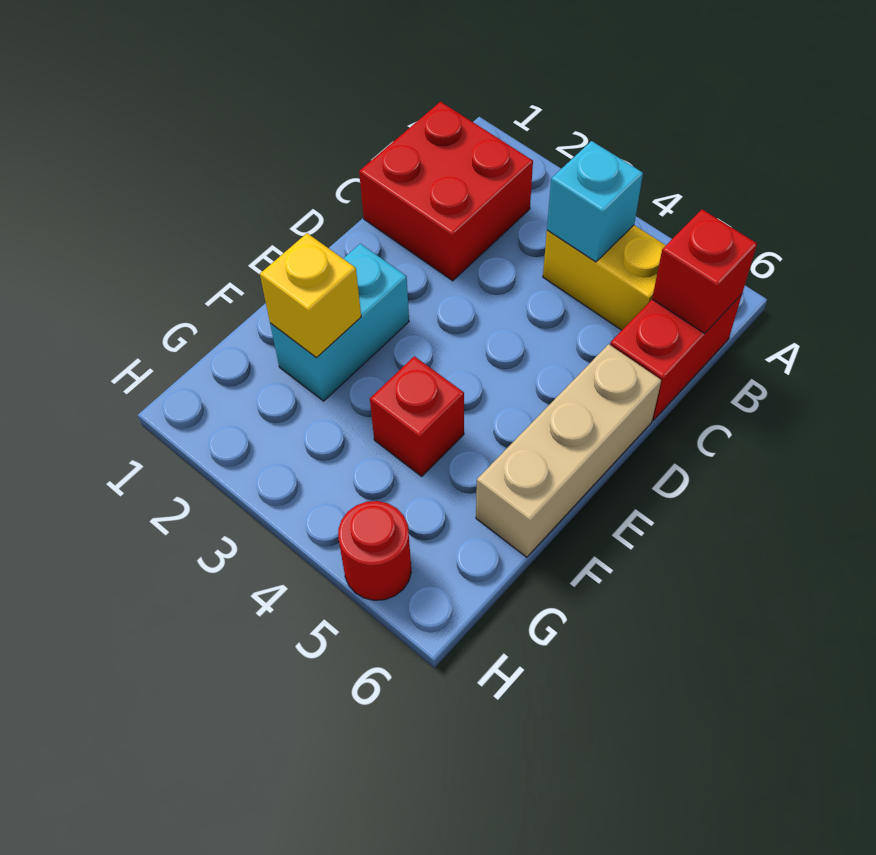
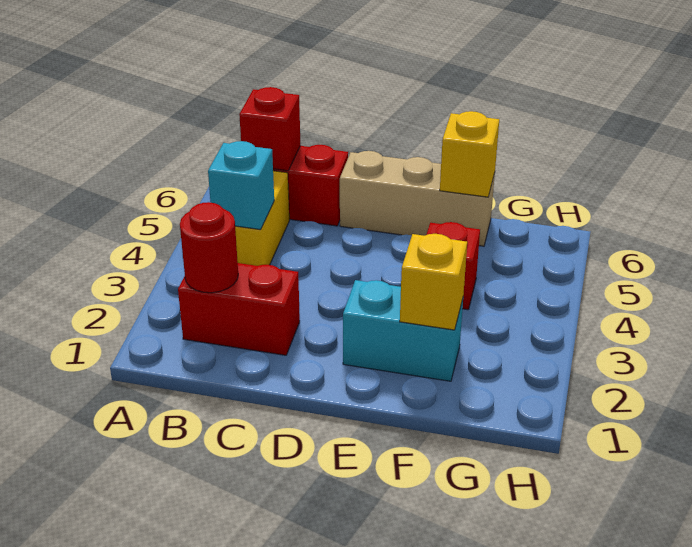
red brick B1:C2 level 1 -> red brick B2:C2 level 1
none -> yellow brick F6 level 2
red round brick H5 level 1 -> red round brick B2 level 2

